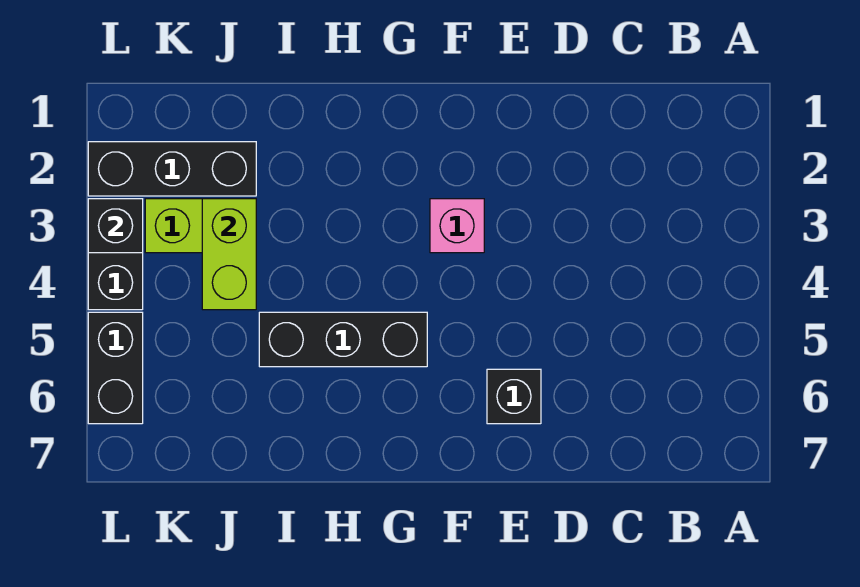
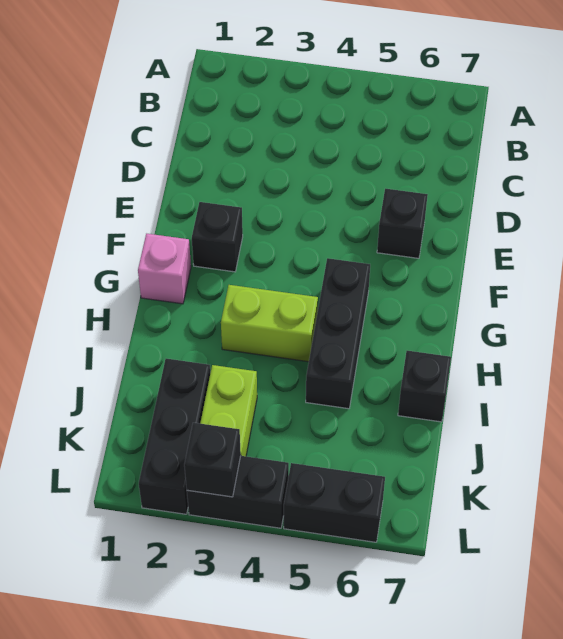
none -> black brick F2 level 1
pink brick F3 level 1 -> pink brick G1 level 1
none -> black brick I7 level 1
lime brick J3:J4 level 2 -> lime brick H3:H4 level 1

